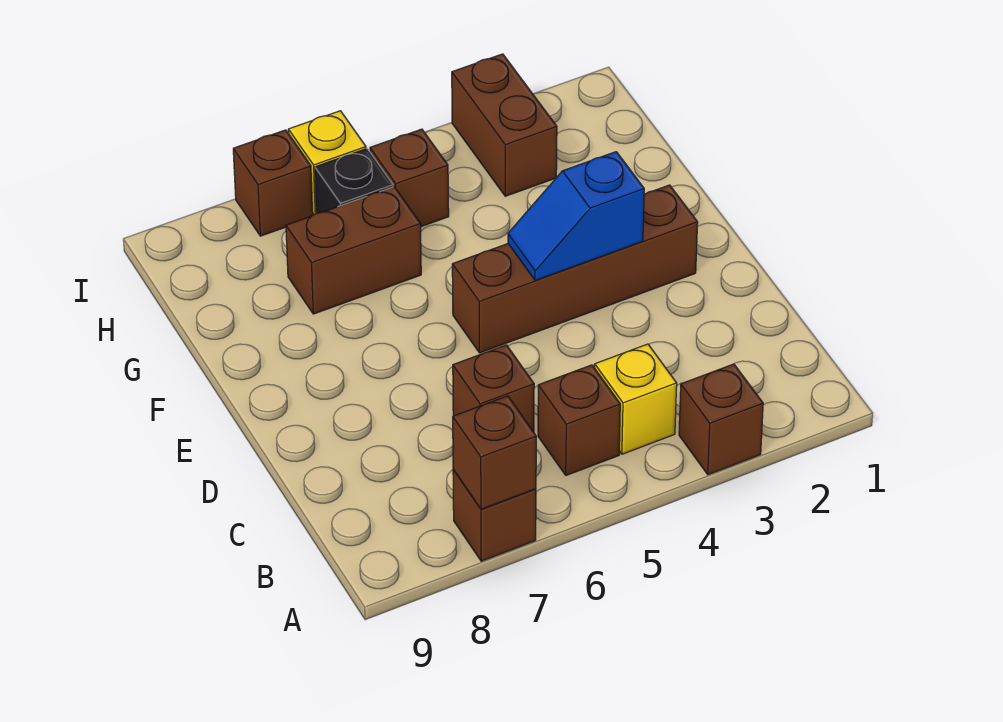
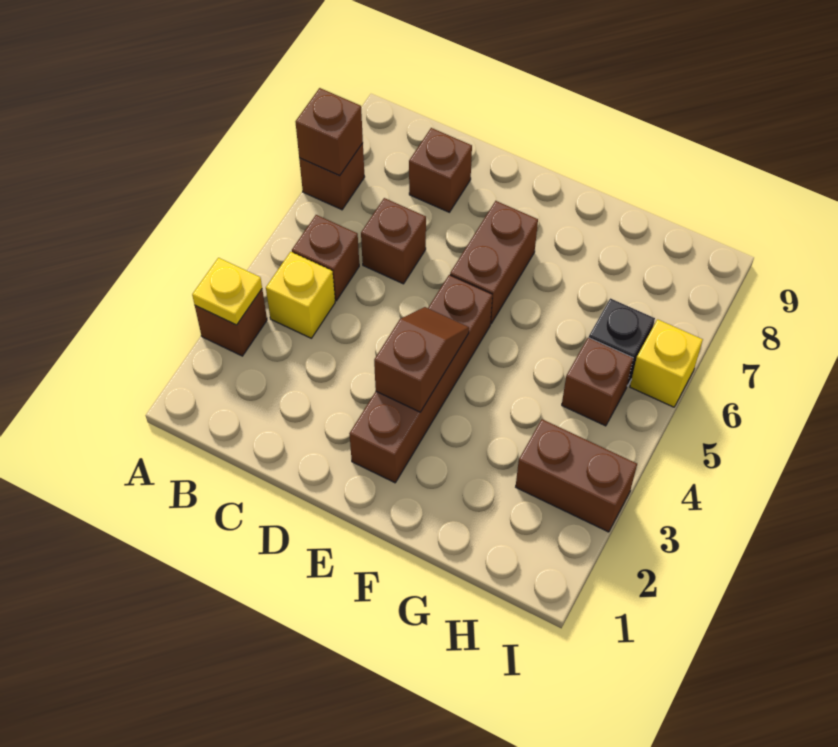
none -> yellow plate A3 level 2
blue slope E3:E4 level 2 top 3 -> brown slope E3:E4 level 2 top 3
brown brick G6:G7 level 1 -> brown brick E6:E7 level 1
brown brick I7 level 1 -> brown brick C8 level 1

